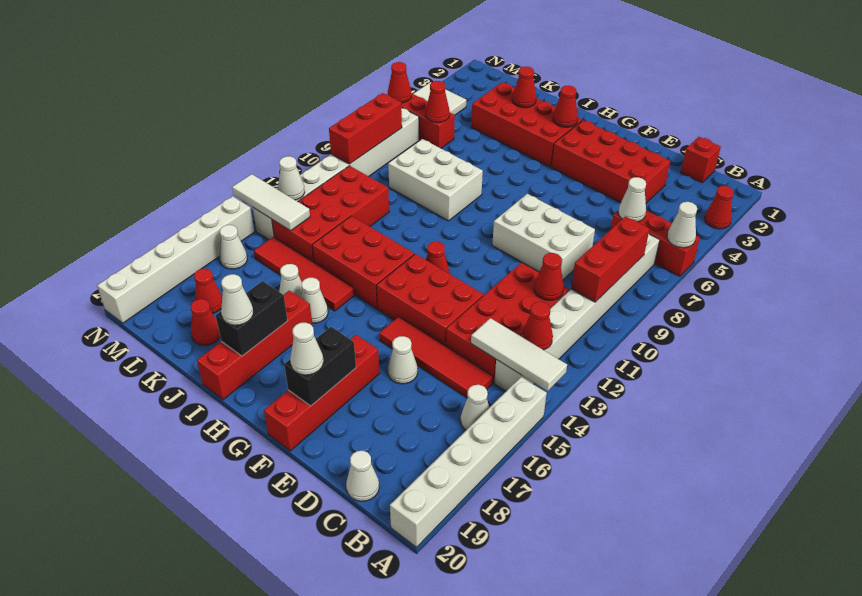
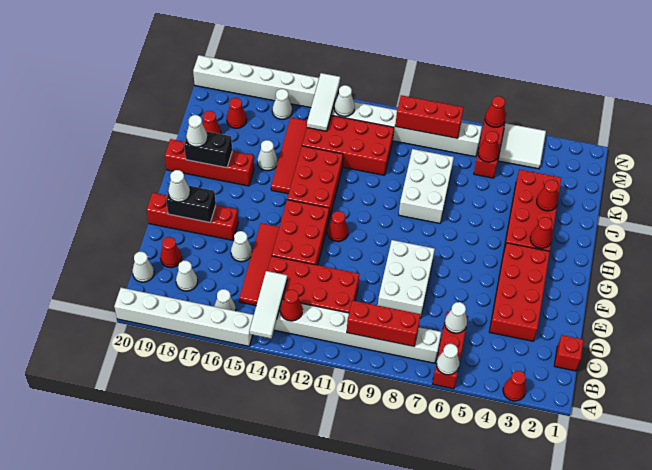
red cone C11 level 2 -> red cone D19 level 1
white cone I16 level 1 -> white cone C18 level 1

